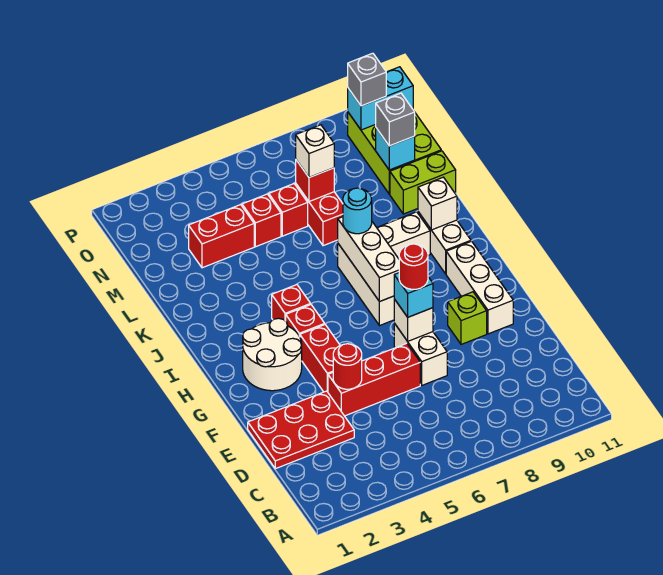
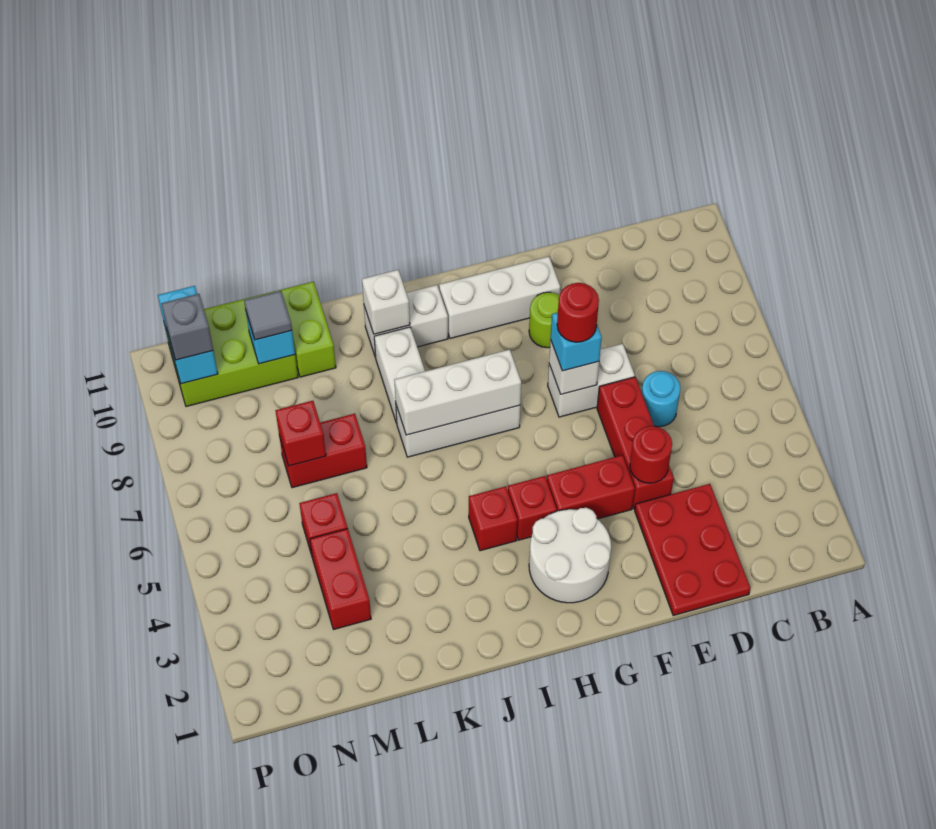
lime brick F9 level 1 -> lime round brick F9 level 1
cyan round brick J7 level 3 -> cyan round brick D6 level 1
red brick M6 level 1 -> none
white brick M7 level 3 -> none
grey brick M10 level 3 -> grey tile M10 level 3

